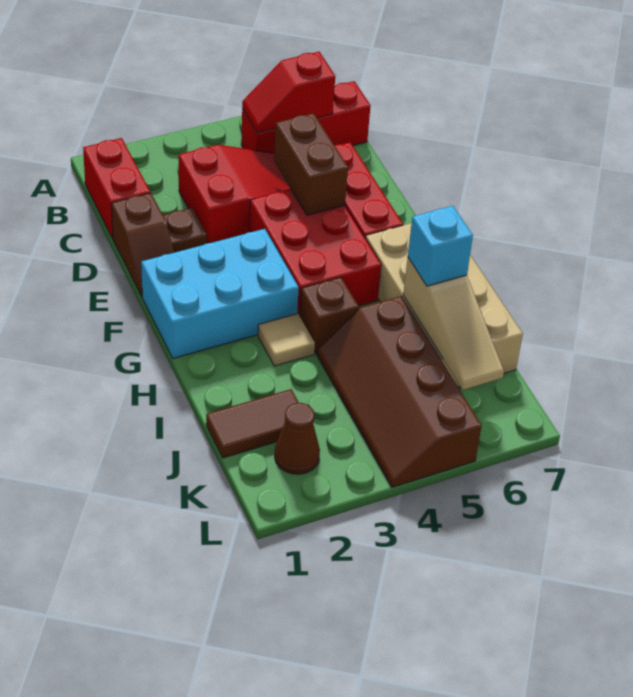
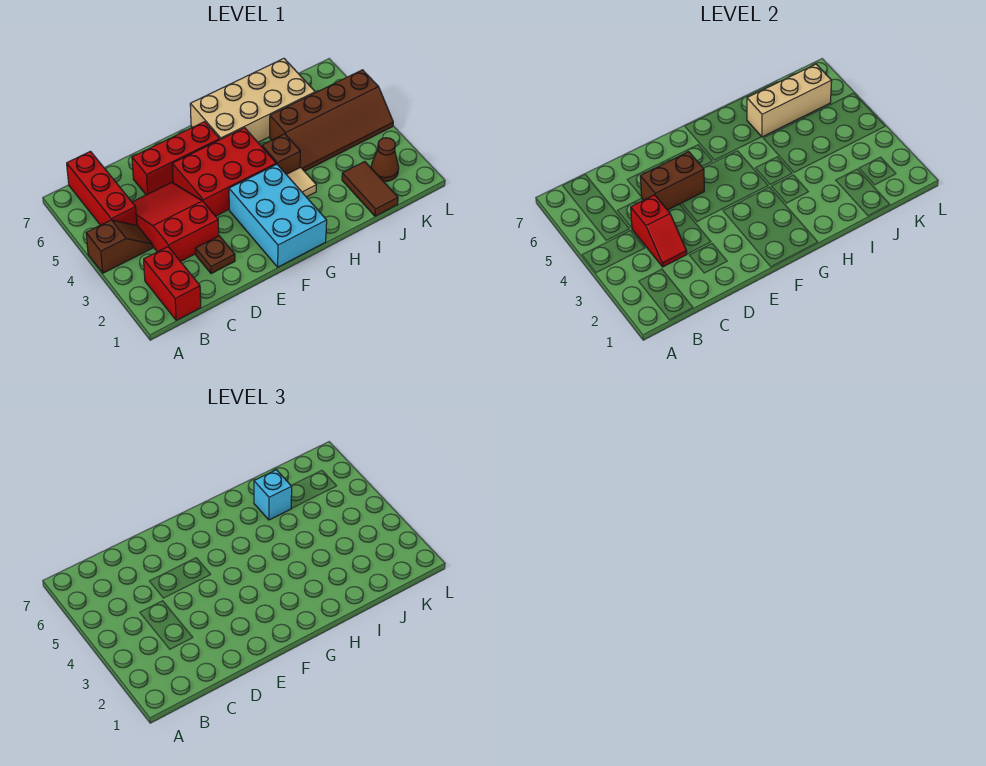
red brick B1:C1 level 1 -> red brick B1:B2 level 1
red slope B5:B6 level 2 top 6 -> red slope C3:C4 level 2 top 4
brown slope D1:E1 level 1 top D -> brown slope A4:B4 level 1 top A
tan slope I6:K6 level 2 top I -> tan brick I6:K6 level 2

